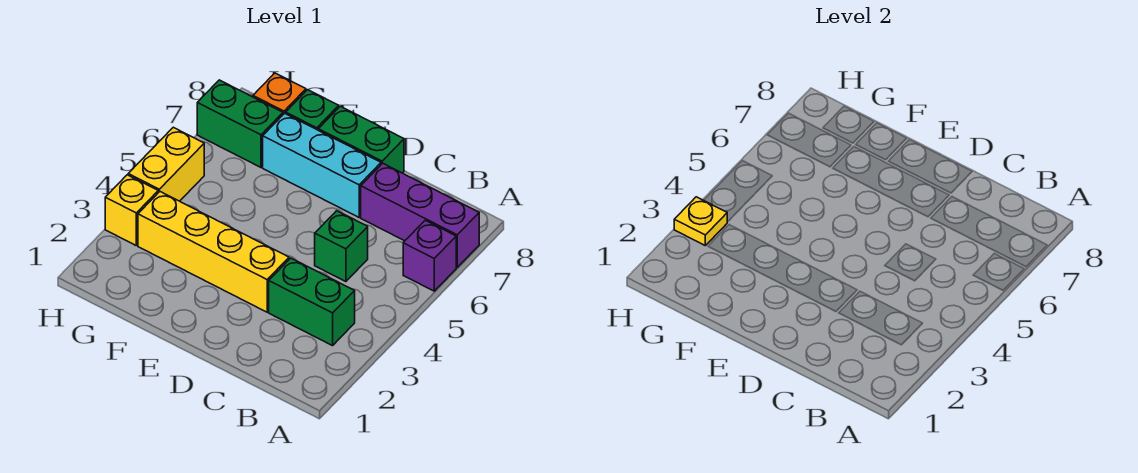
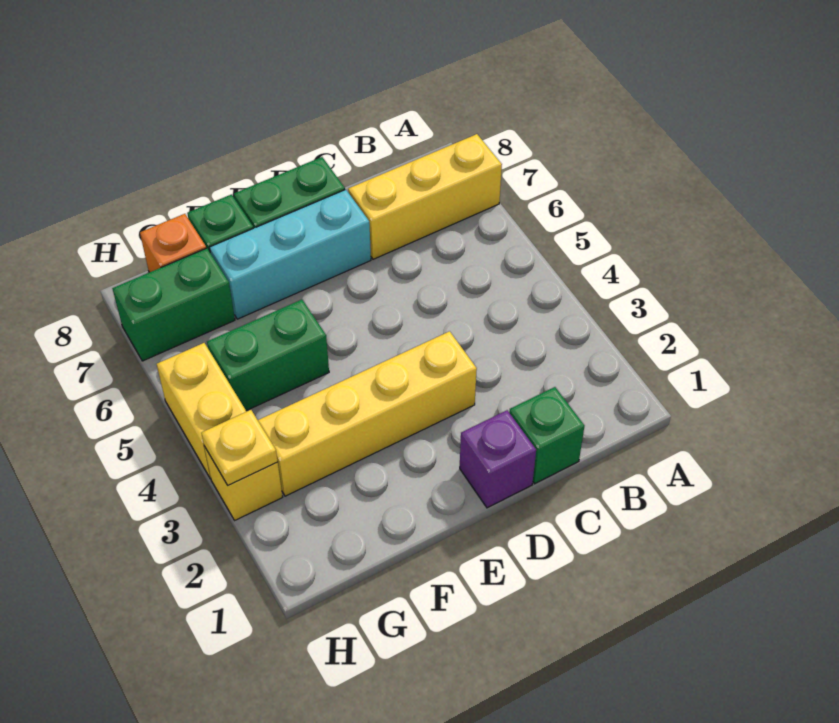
purple brick A6 level 1 -> purple brick D1 level 1
purple brick A7:C7 level 1 -> yellow brick A7:C7 level 1
green brick B3:C3 level 1 -> green brick F5:G5 level 1
green brick C5 level 1 -> green brick C1 level 1

